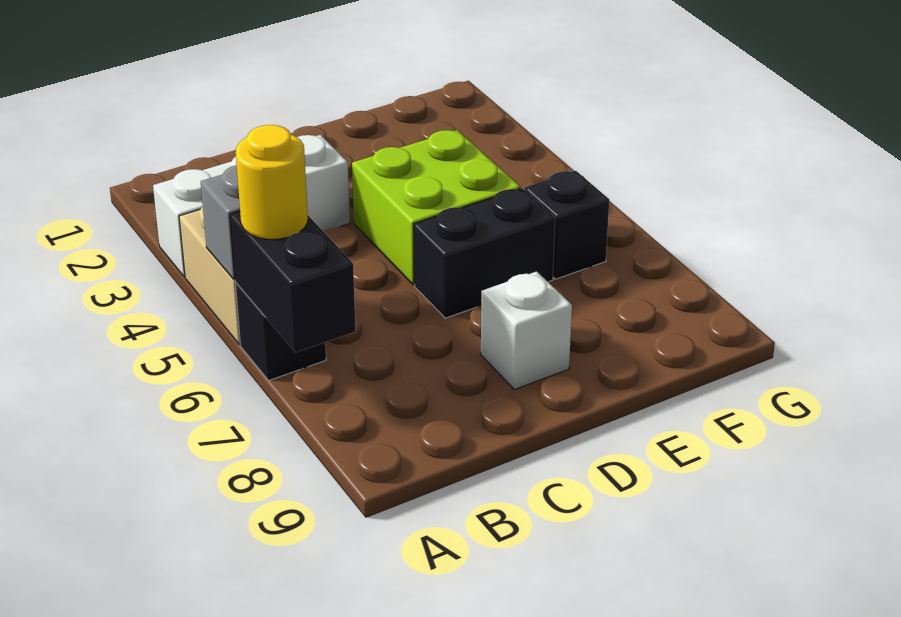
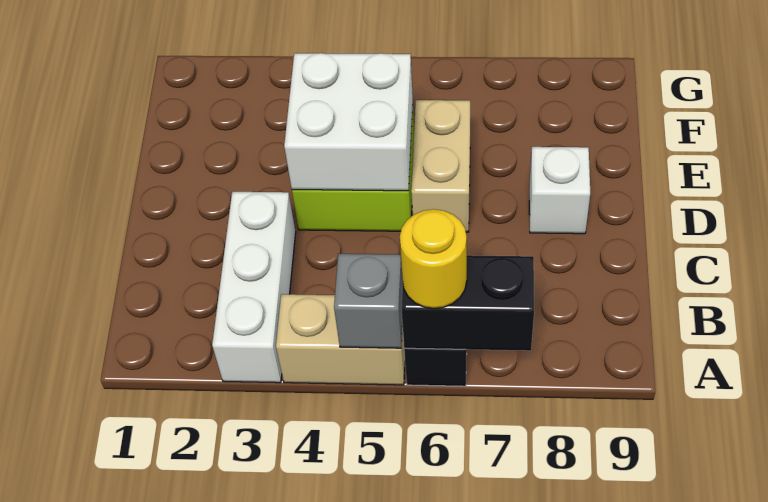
none -> white brick D4:E5 level 2
black brick D6:E6 level 1 -> tan brick D6:E6 level 1
black brick F6 level 1 -> none

